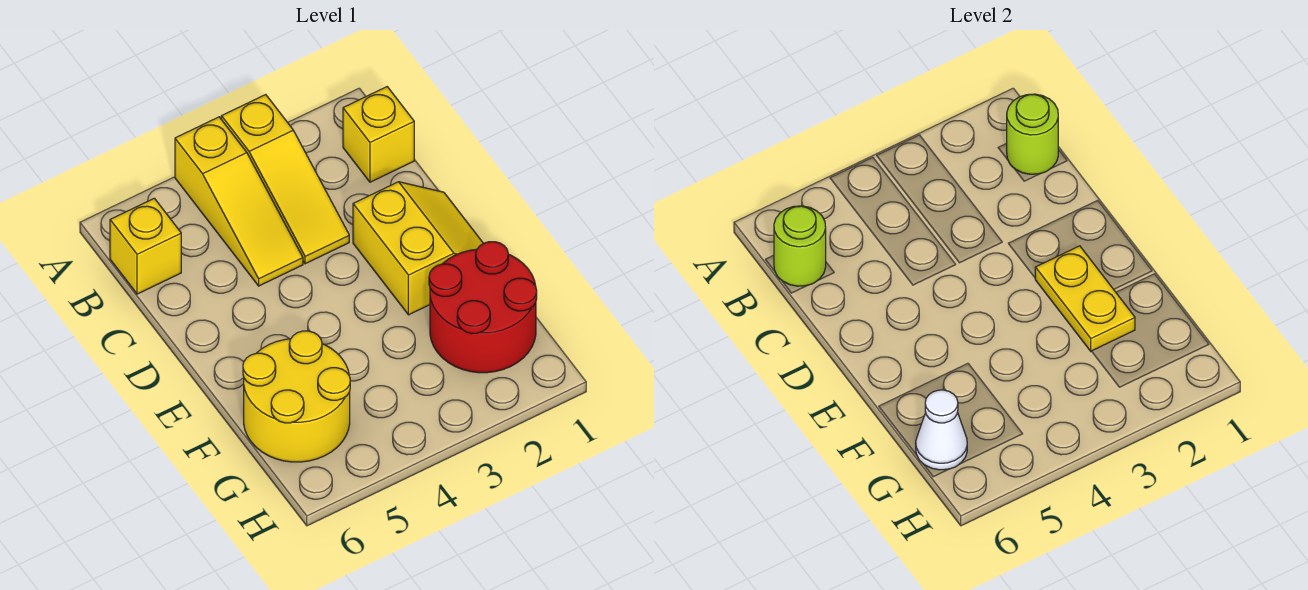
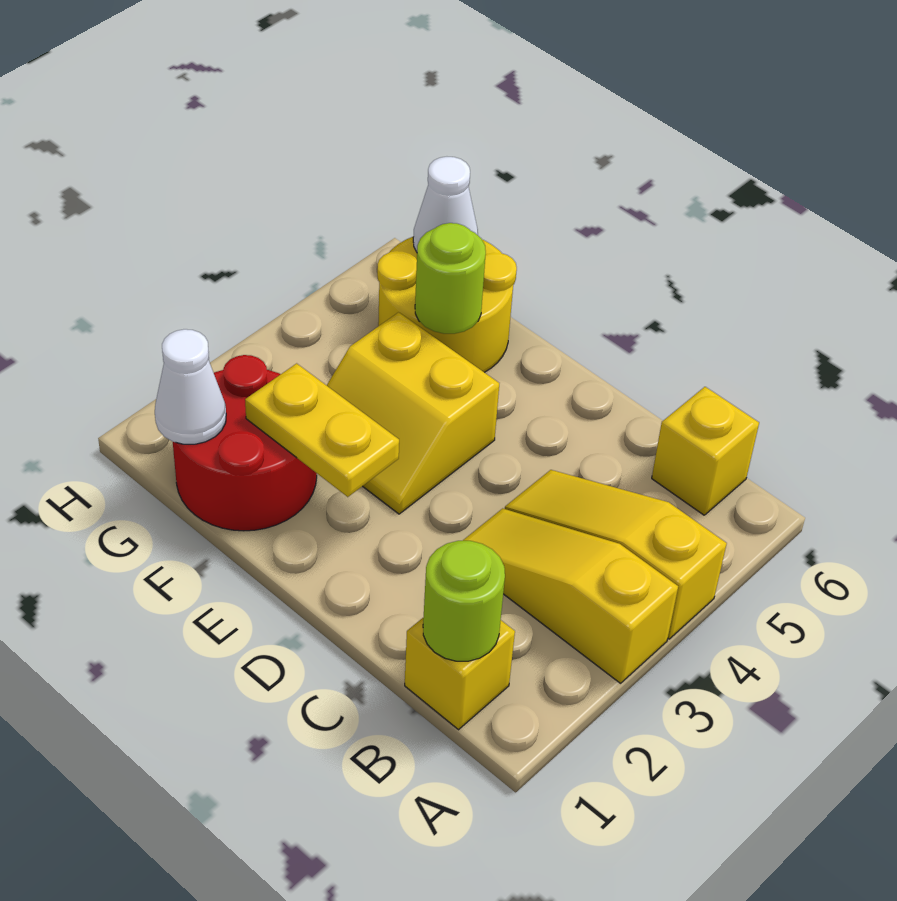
lime round brick B6 level 2 -> lime round brick F5 level 2
yellow slope D1:E2 level 1 top 2 -> yellow slope E3:F4 level 1 top 4
none -> white cone G1 level 2

